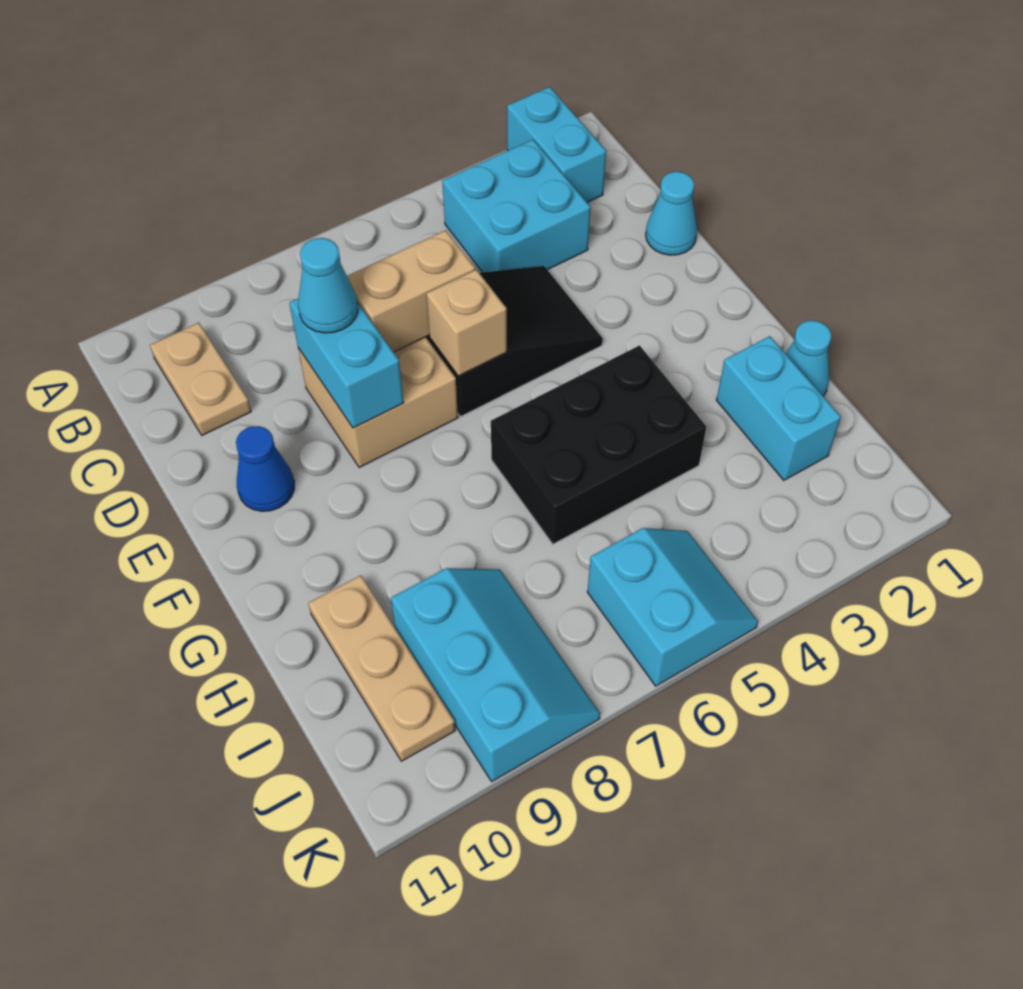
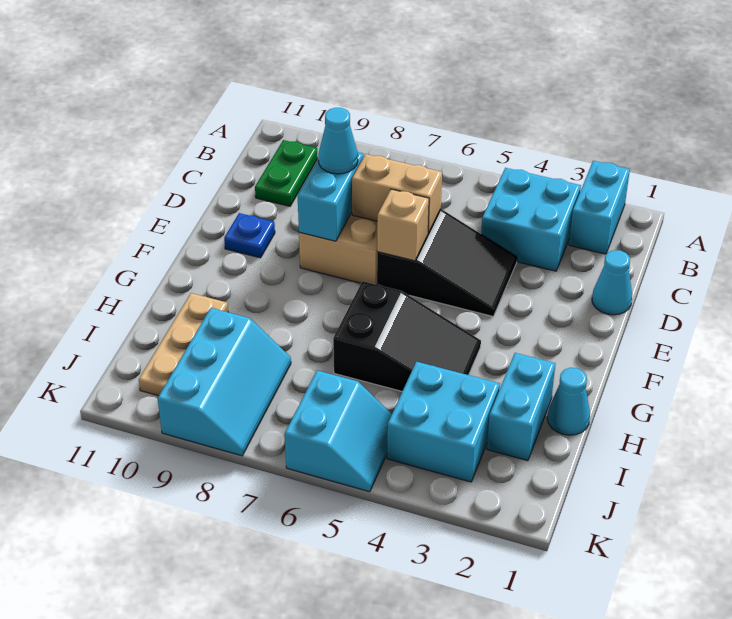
tan plate B10:C10 level 1 -> green plate B10:C10 level 1
blue cone E10 level 1 -> blue plate E10 level 1
black brick G4:H6 level 1 -> black slope G4:H6 level 1 top 6
none -> cyan brick I3:J4 level 1

